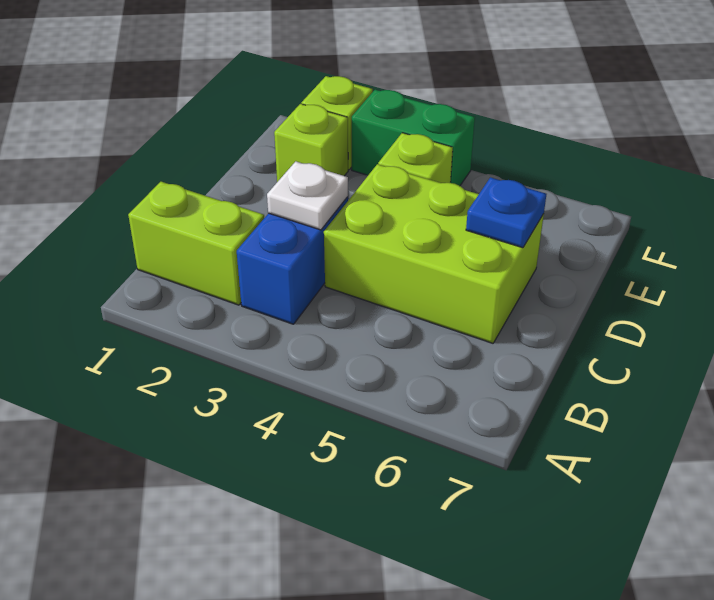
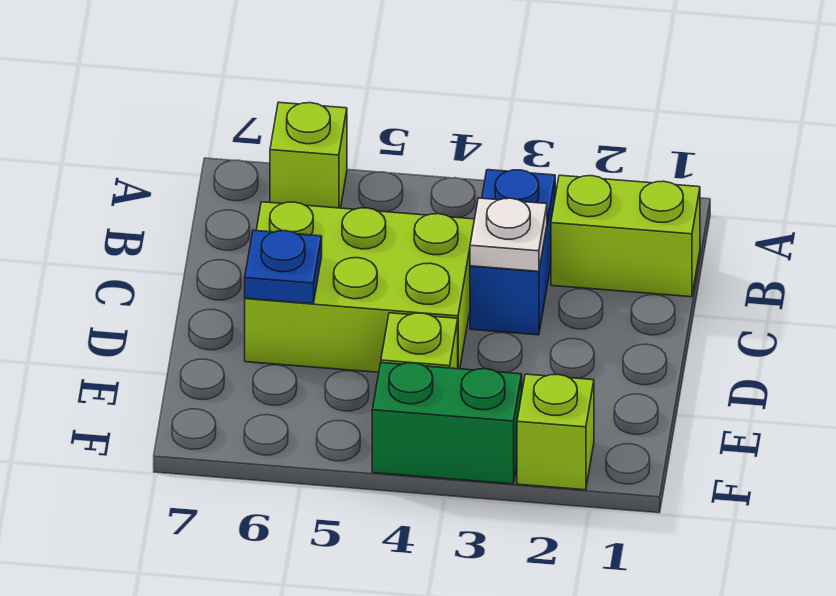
lime brick E2 level 1 -> lime brick A6 level 1

